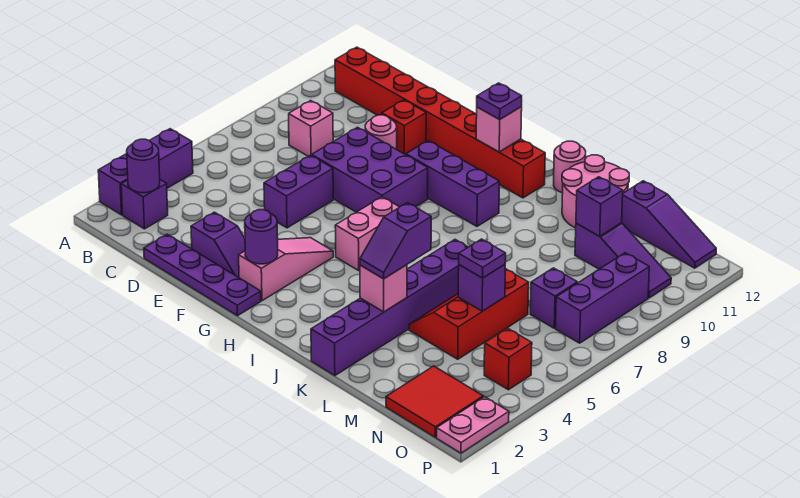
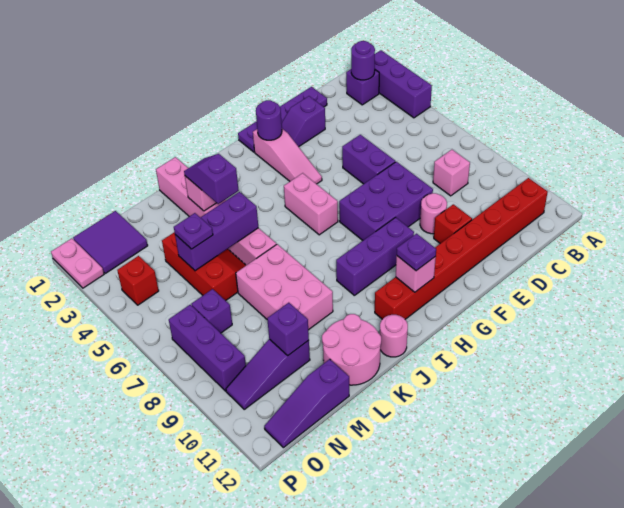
purple brick K1:K6 level 1 -> pink brick K1:K6 level 1
none -> pink brick K7:L9 level 1
purple brick M5 level 2 -> purple brick K5:M5 level 2
red tile N1:O2 level 1 -> purple tile N1:O2 level 1

